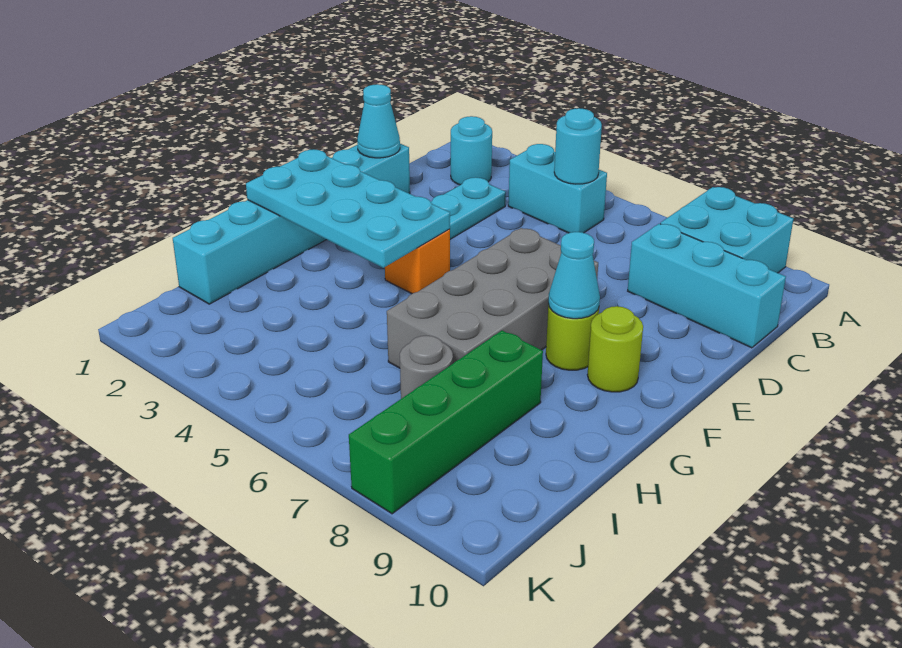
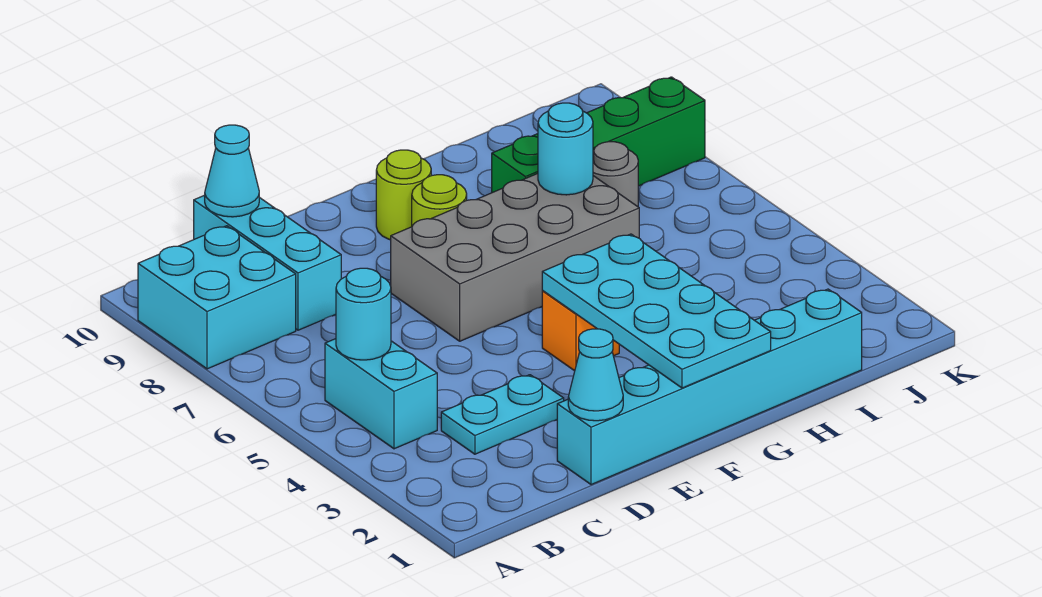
cyan round brick B2 level 1 -> cyan round brick H7 level 2
cyan cone F8 level 2 -> cyan cone C10 level 2

